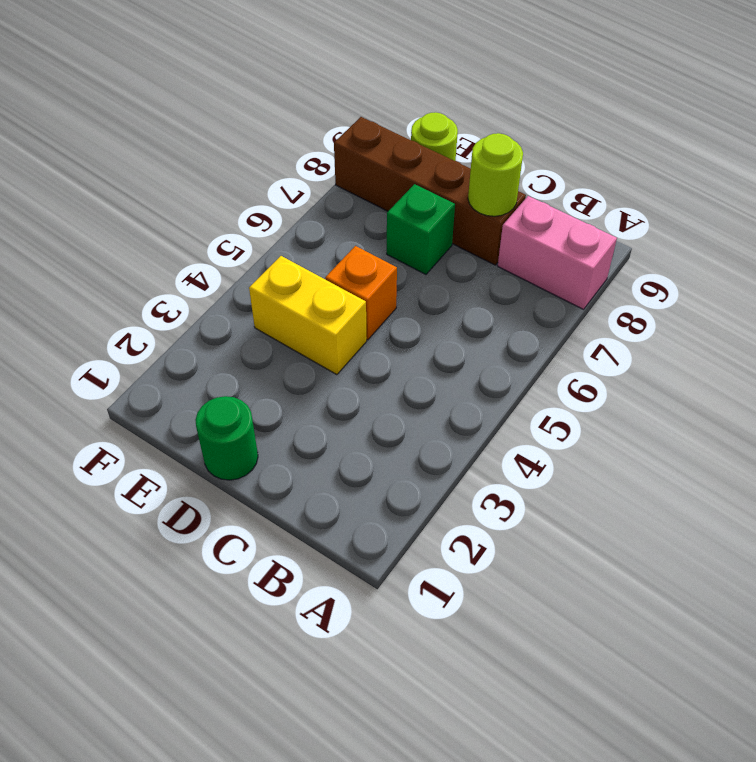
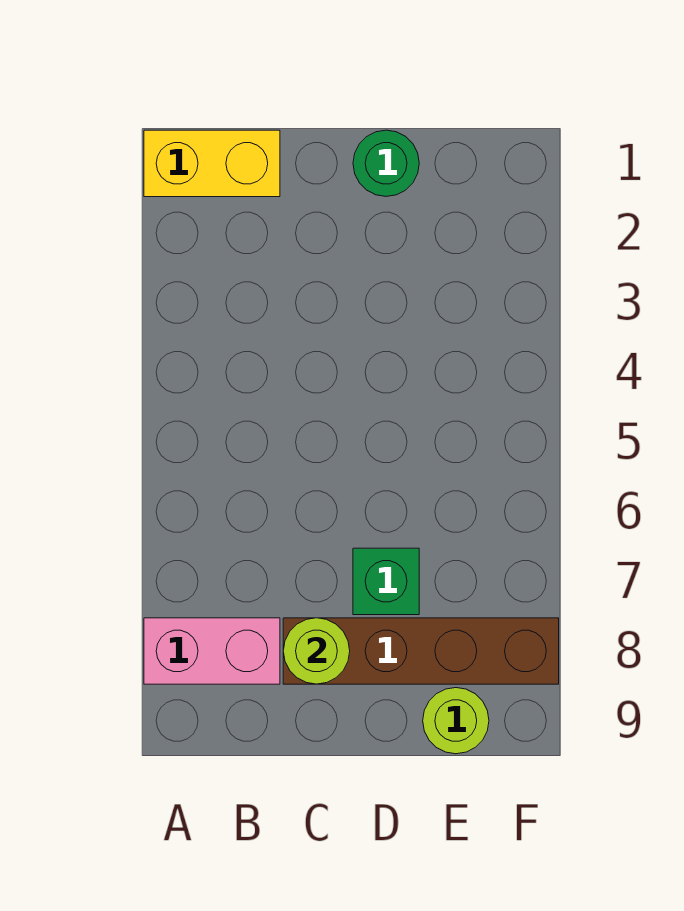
yellow brick D4:E4 level 1 -> yellow brick A1:B1 level 1
orange brick D5 level 1 -> none

